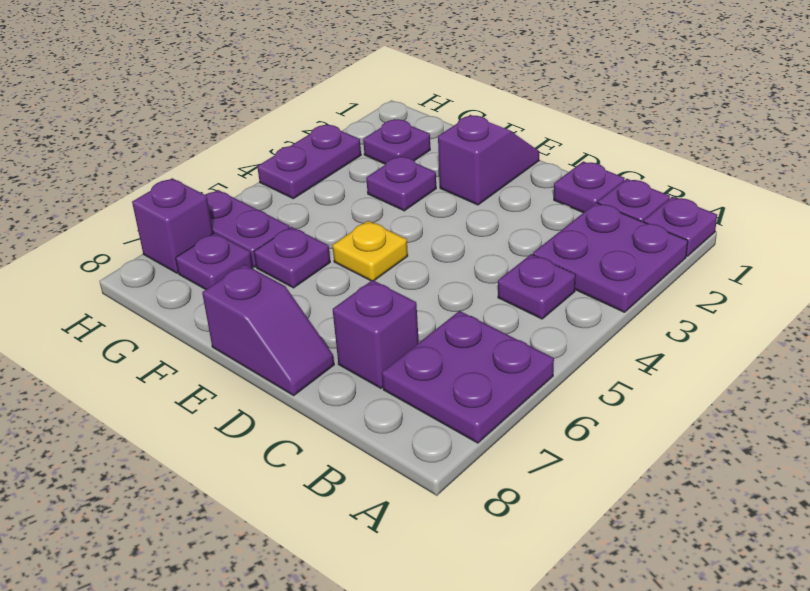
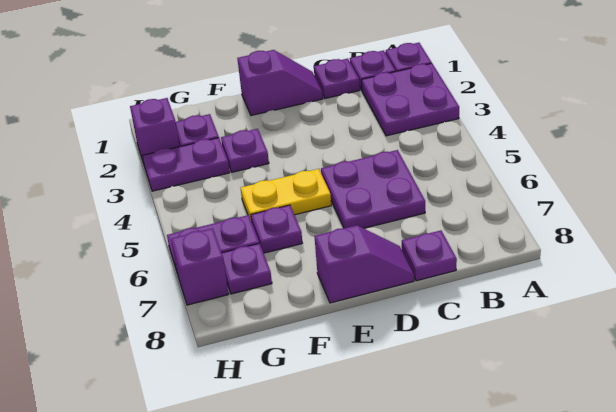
purple plate A6:B7 level 1 -> purple plate C5:D6 level 1
purple plate B4 level 1 -> purple plate C8 level 1
purple brick C7 level 1 -> purple brick H2 level 1
purple slope E1:E2 level 1 top 2 -> purple slope D1:E1 level 1 top E
yellow plate E5 level 1 -> yellow plate E5:F5 level 1
purple plate H3:H4 level 1 -> purple plate G3:H3 level 1

